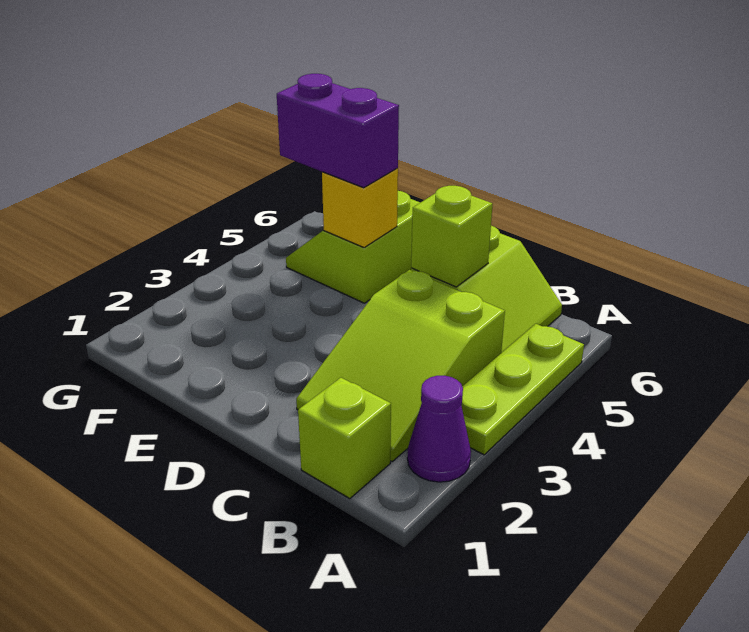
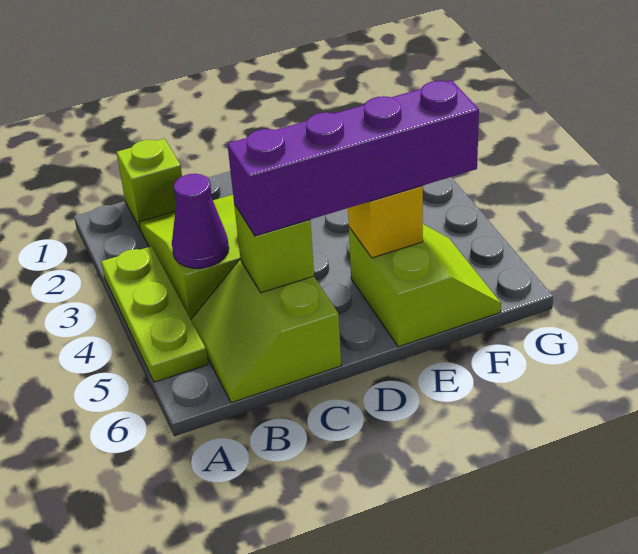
purple cone A2 level 1 -> purple cone B4 level 2
purple brick E5:F5 level 3 -> purple brick C5:F5 level 3

